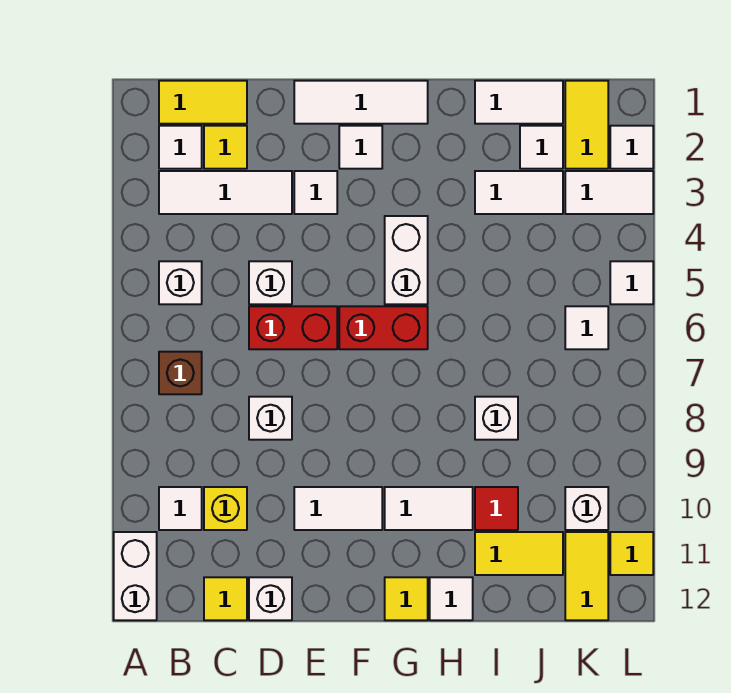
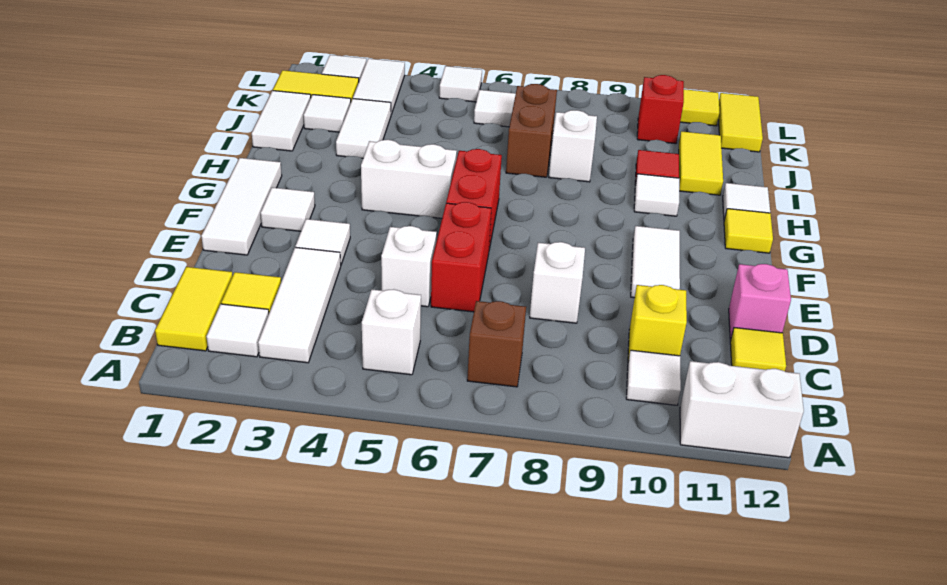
white brick D12 level 1 -> pink brick D12 level 1
white tile G10:H10 level 1 -> white tile H10 level 1
none -> brown brick I7:J7 level 1
white brick K10 level 1 -> red brick K10 level 1
yellow tile K11:K12 level 1 -> yellow tile K12:L12 level 1

